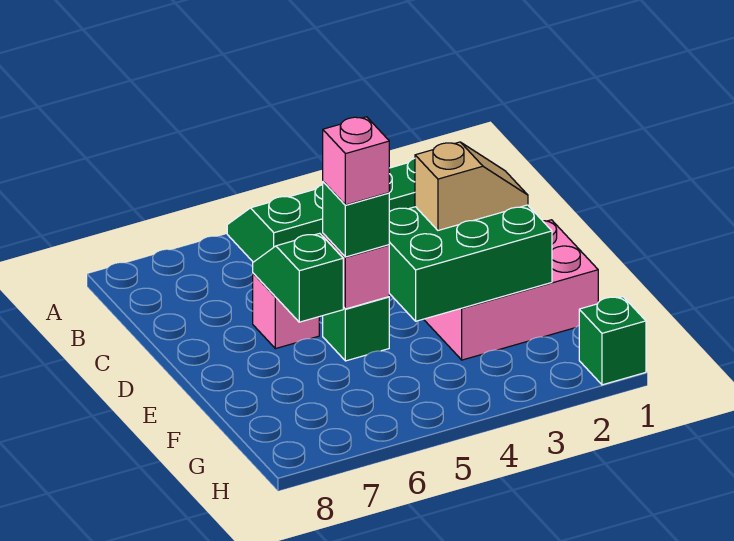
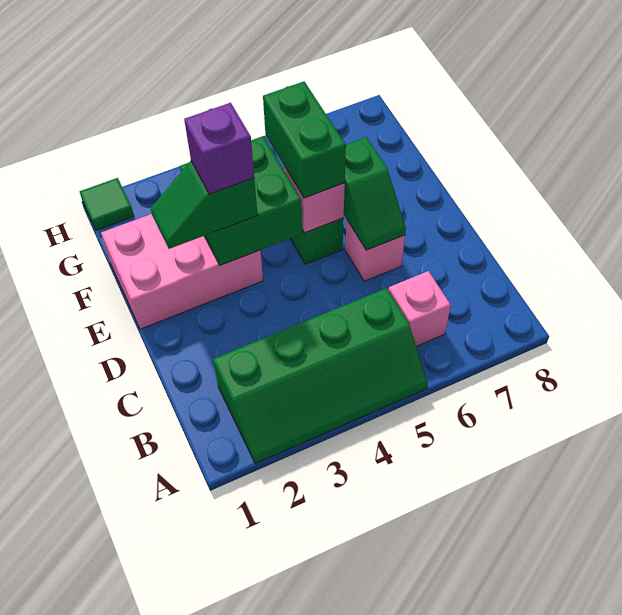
green brick E2:F4 level 2 -> green brick E3:F4 level 2
tan slope E2:E3 level 3 top 3 -> green slope E2:E3 level 3 top 3
none -> purple brick E3 level 4
green brick E5 level 3 -> green brick E5:F5 level 3
pink brick E5 level 4 -> pink brick B6 level 1
green brick H1 level 1 -> green tile H1 level 1

